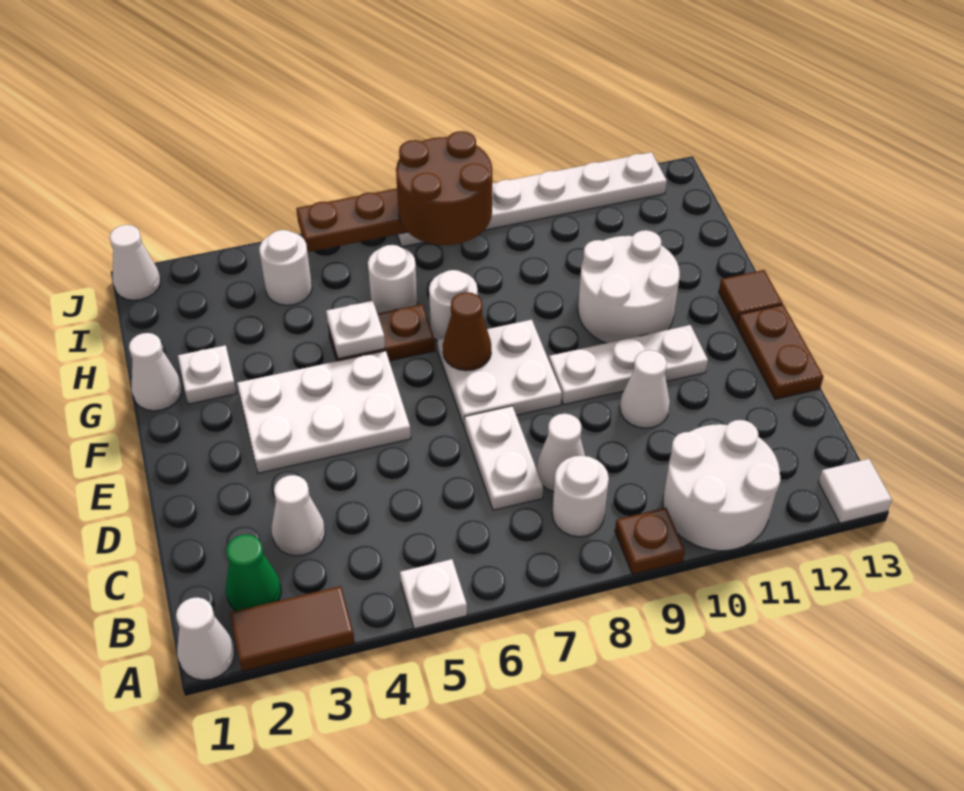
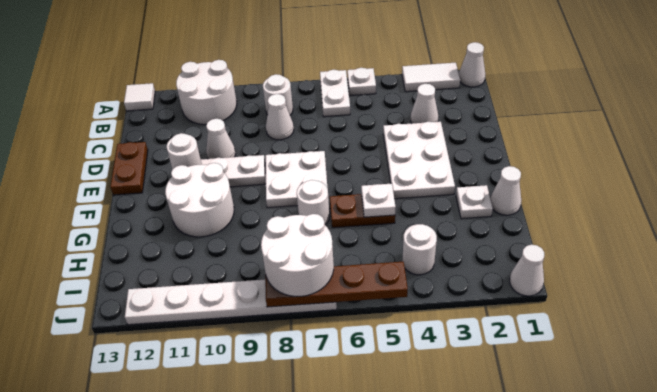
brown tile A2:A3 level 1 -> white tile A2:A3 level 1
brown plate A9 level 1 -> none
green cone B2 level 1 -> none
white plate C7:D7 level 1 -> white plate A6:B6 level 1
white plate E3:F5 level 1 -> white plate D3:F4 level 1
brown cone F7 level 2 -> none
brown tile F13 level 1 -> none
white round brick H6 level 1 -> white round brick E11 level 2
brown round brick I7:J8 level 3 -> white round brick I7:J8 level 3

